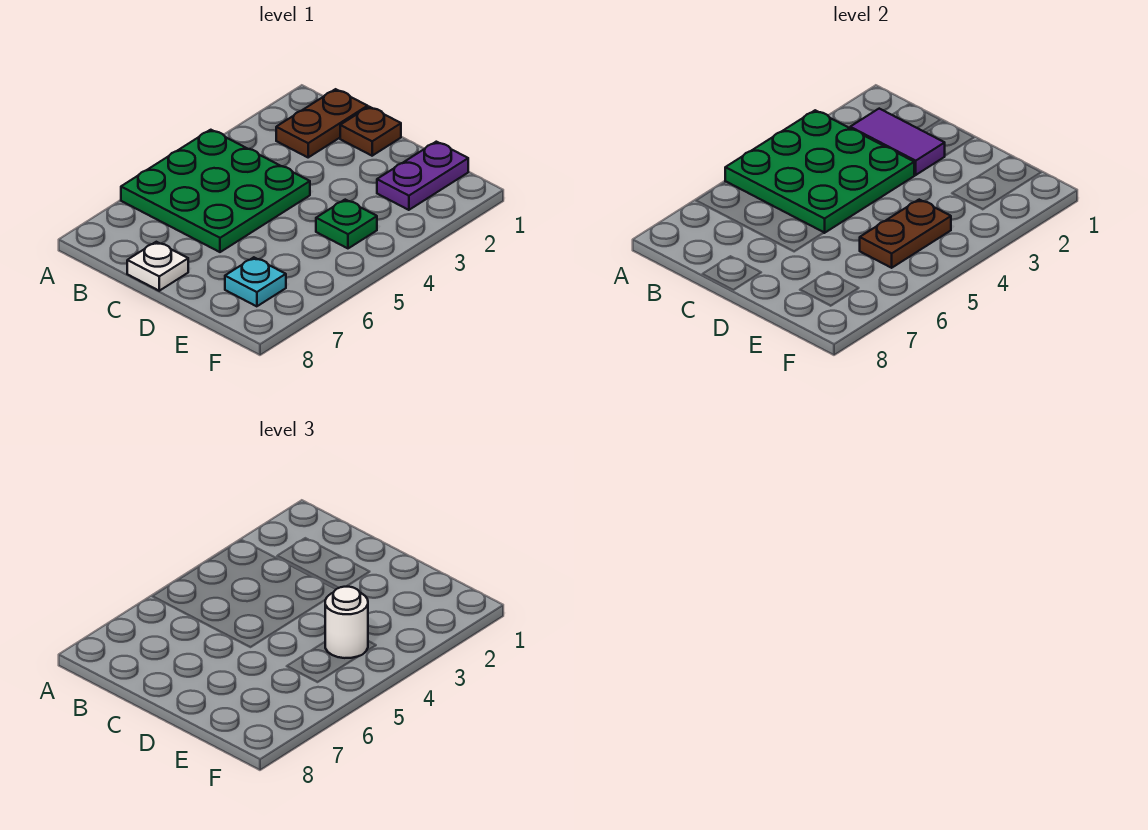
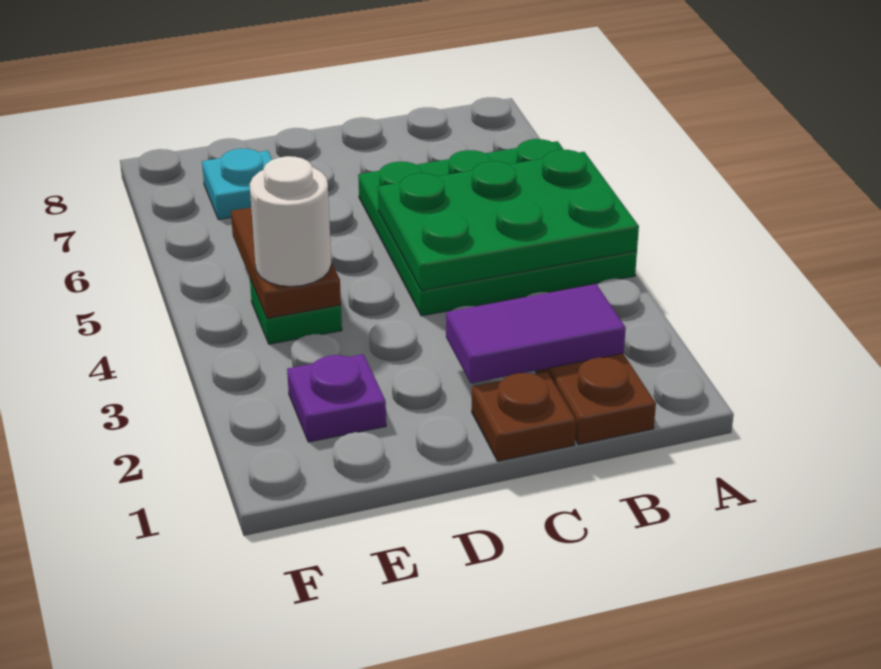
green plate A3:C5 level 2 -> green plate A4:C5 level 2
white plate C8 level 1 -> none
purple plate E1:E2 level 1 -> purple plate E2 level 1

